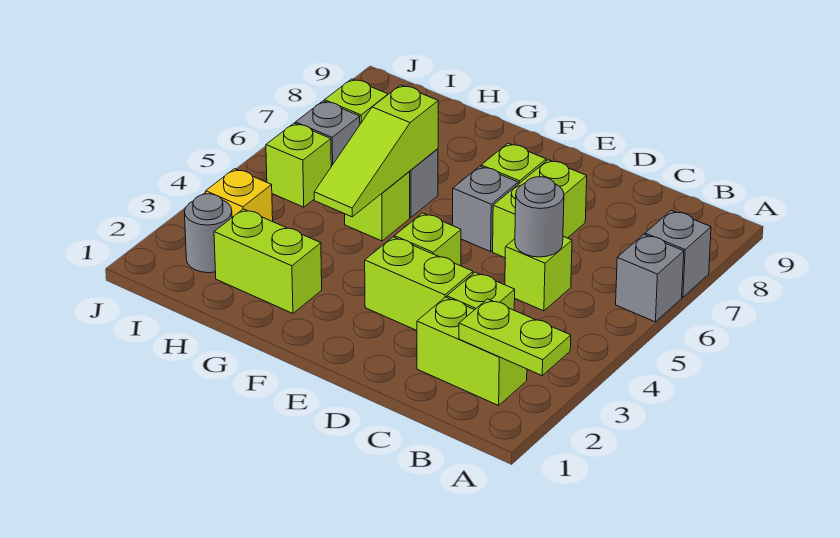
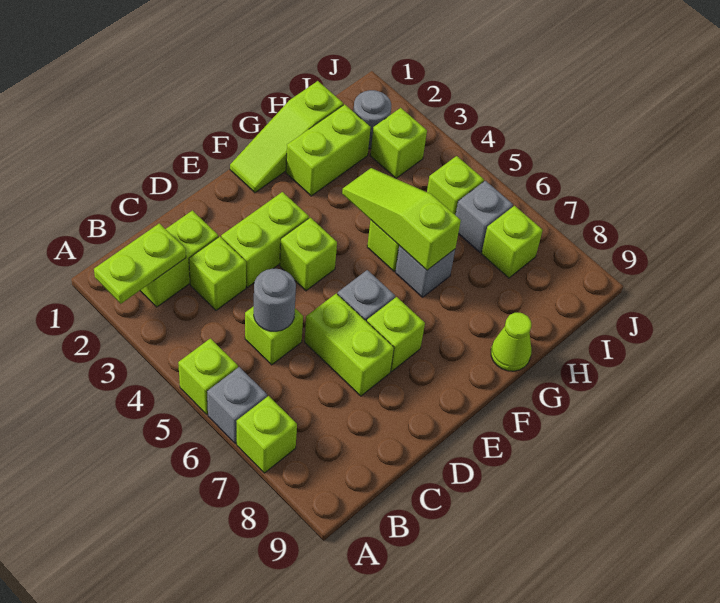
none -> lime brick A5 level 1
grey brick A7 level 1 -> lime brick A7 level 1
none -> lime slope F1:H1 level 1 top H
none -> lime cone G9 level 1
yellow brick I3 level 1 -> lime brick I3 level 1

